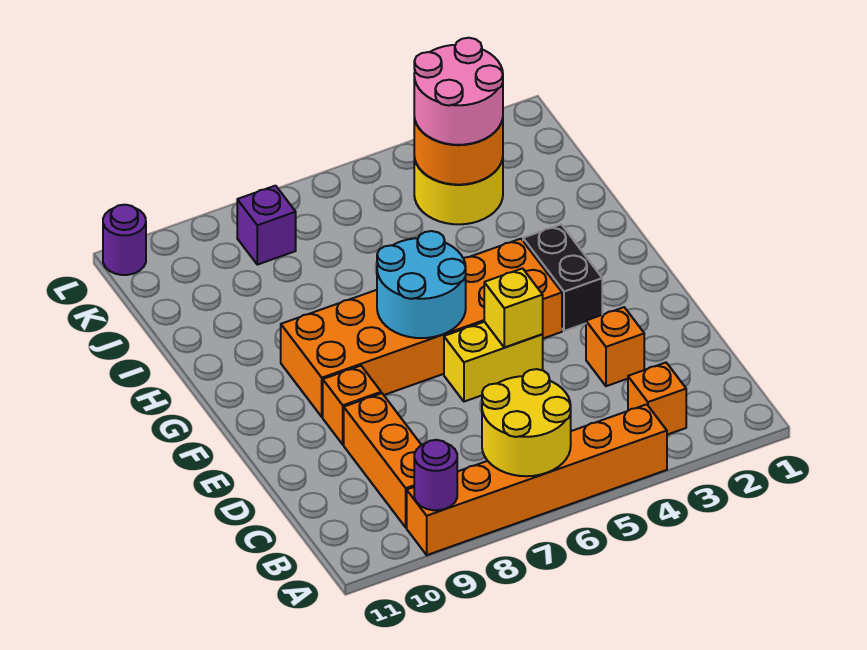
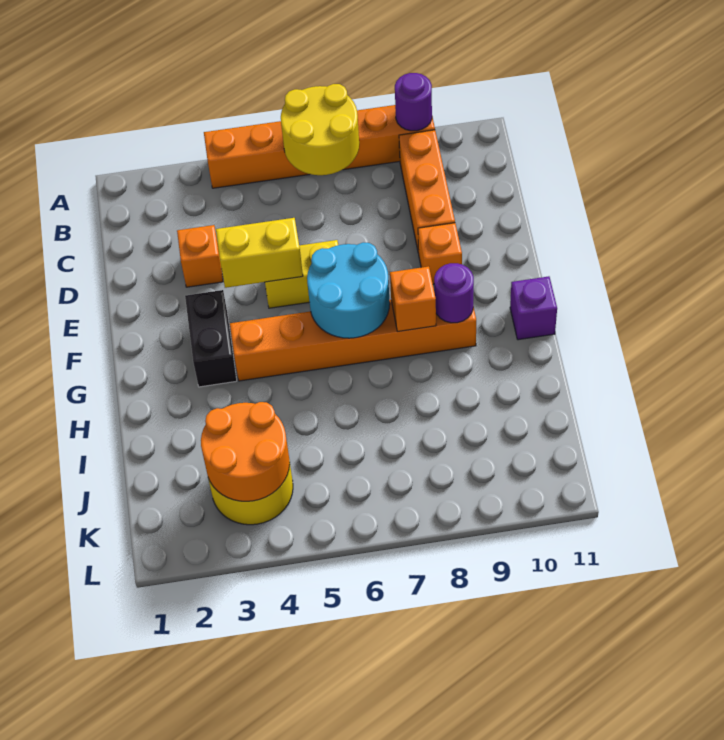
orange brick B3 level 1 -> orange brick G8 level 2
yellow brick E5 level 2 -> yellow brick E4:E5 level 2
orange brick F4:G9 level 1 -> orange brick G4:G9 level 1
pink round brick J3:K4 level 3 -> none
purple brick K8 level 1 -> purple brick G11 level 1
purple round brick L11 level 1 -> purple round brick G9 level 2

